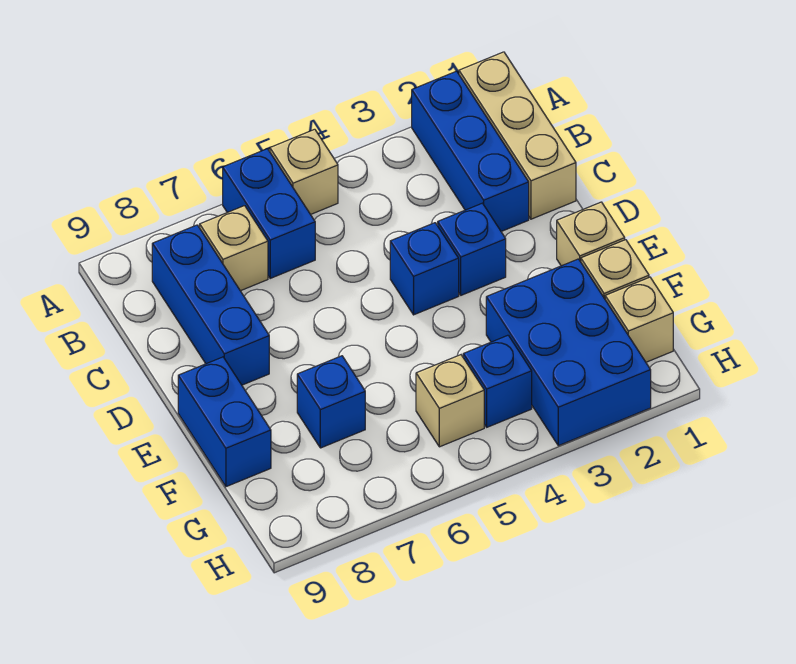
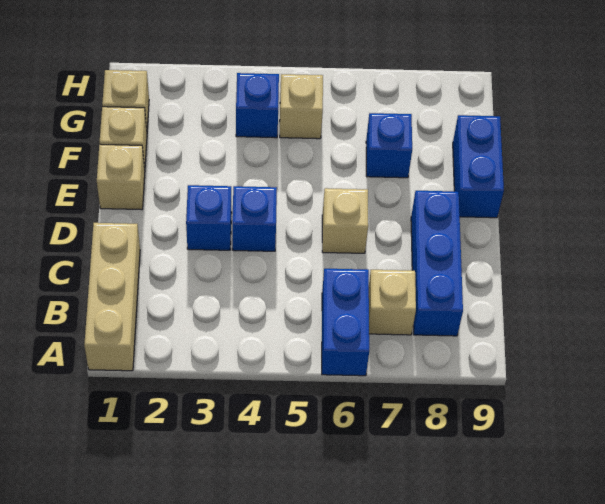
blue brick A2:C2 level 1 -> none
tan brick A5 level 1 -> tan brick D6 level 1
blue brick F2:H3 level 1 -> none

